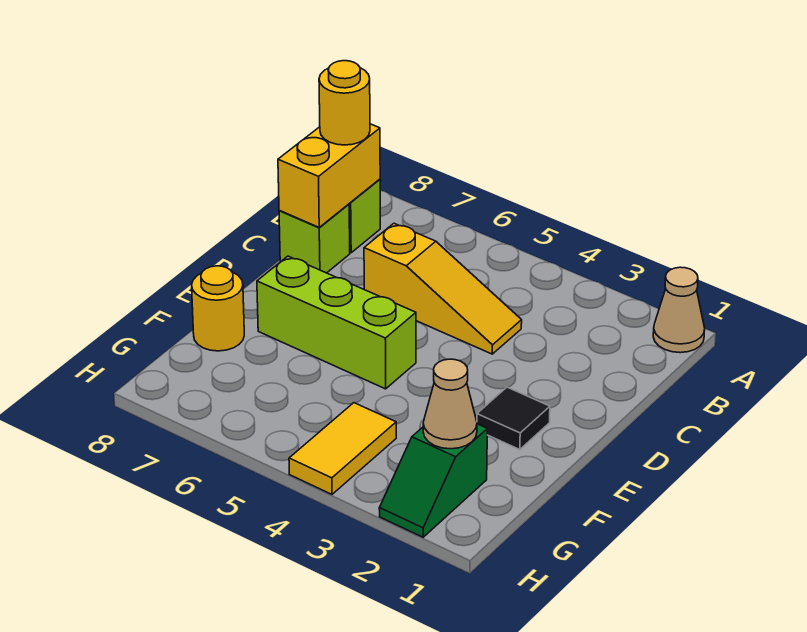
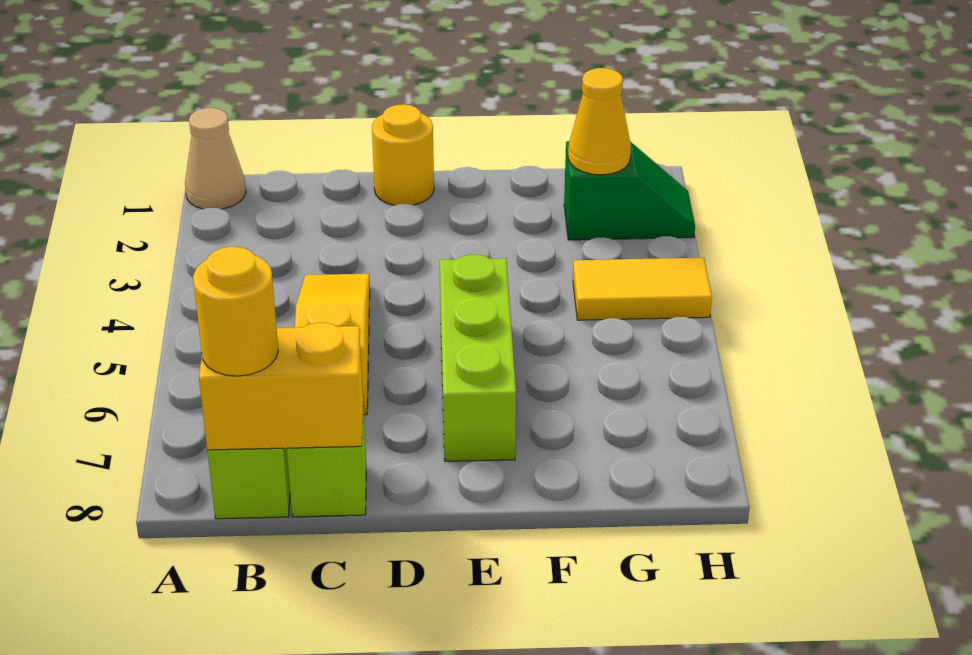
black tile E2 level 1 -> none
yellow round brick F8 level 1 -> yellow round brick D1 level 1
tan cone G2 level 2 -> yellow cone G2 level 2

